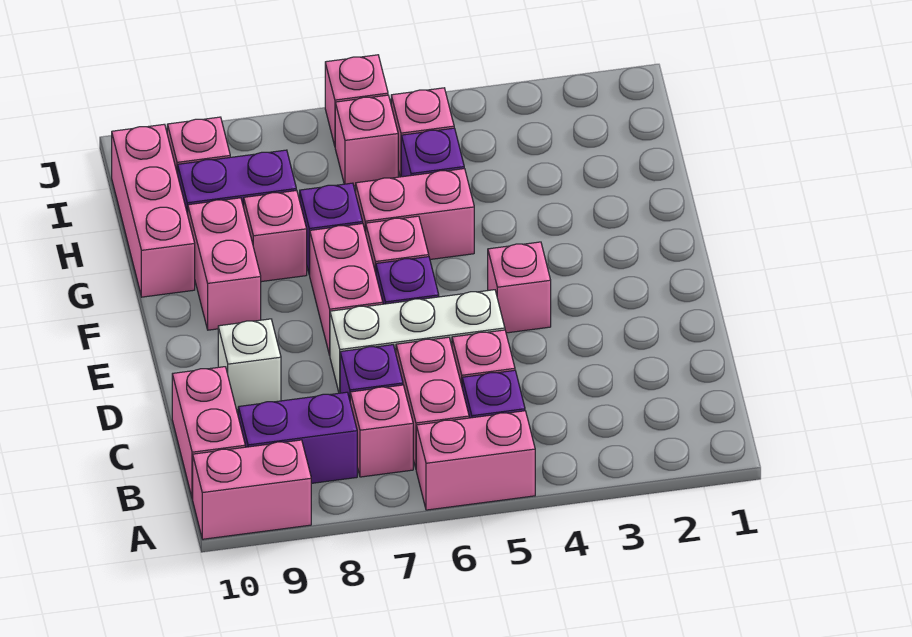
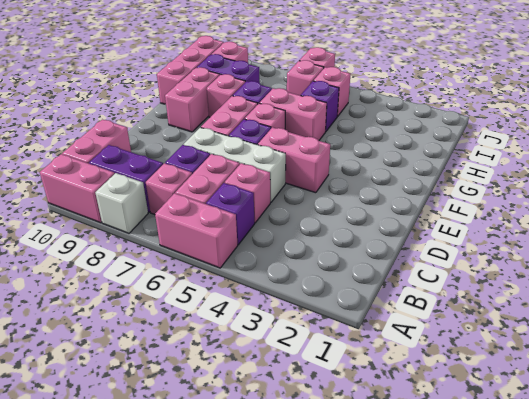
white brick D9 level 1 -> white brick A8 level 1
pink brick E4 level 1 -> pink brick E4:E5 level 1

